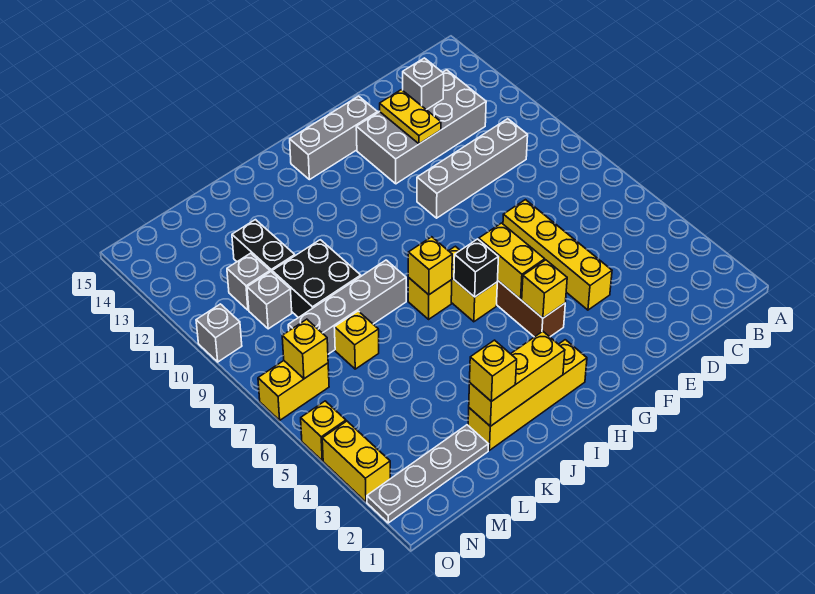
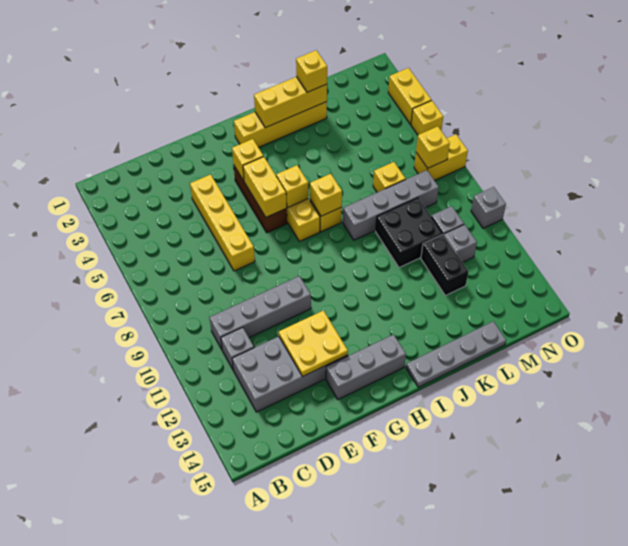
grey brick D13 level 2 -> grey brick C11 level 1
yellow plate E12:E13 level 2 -> yellow plate E12:F13 level 2
black brick H6 level 2 -> yellow brick H6 level 2
grey plate L2:O2 level 1 -> grey plate I15:L15 level 1

